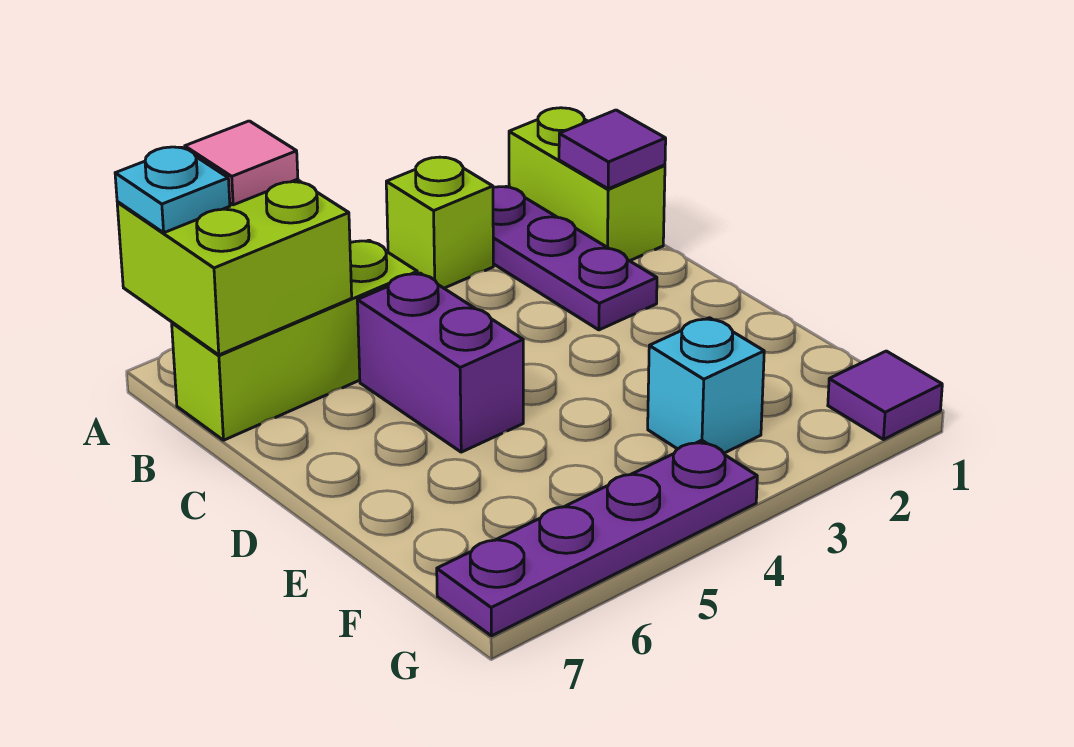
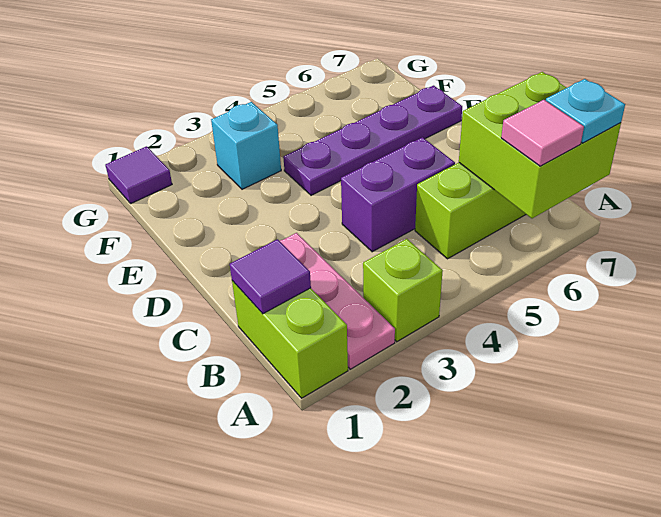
purple plate A2:C2 level 1 -> pink plate A2:C2 level 1
purple brick C5:D5 level 1 -> purple brick C4:C5 level 1
purple plate G4:G7 level 1 -> purple plate E4:E7 level 1

